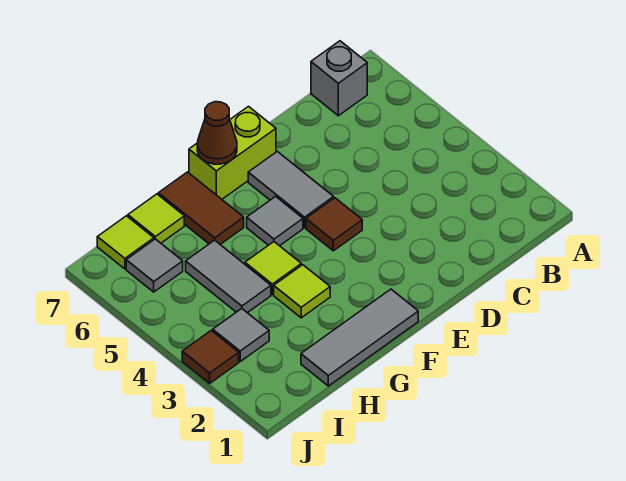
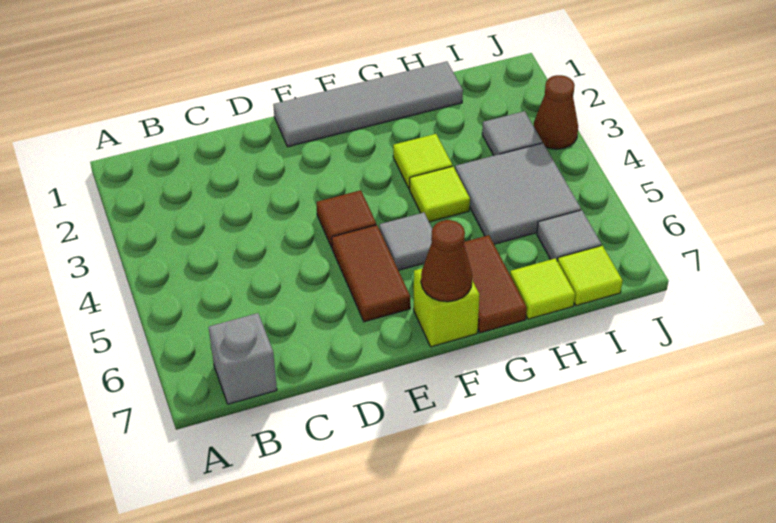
grey tile E5:E6 level 1 -> brown tile E5:E6 level 1
lime brick E7:F7 level 1 -> lime brick F7 level 1
grey tile F1:H1 level 1 -> grey tile E1:H1 level 1
grey tile H4:H5 level 1 -> grey tile H4:I5 level 1
brown tile J3 level 1 -> brown cone J3 level 1

